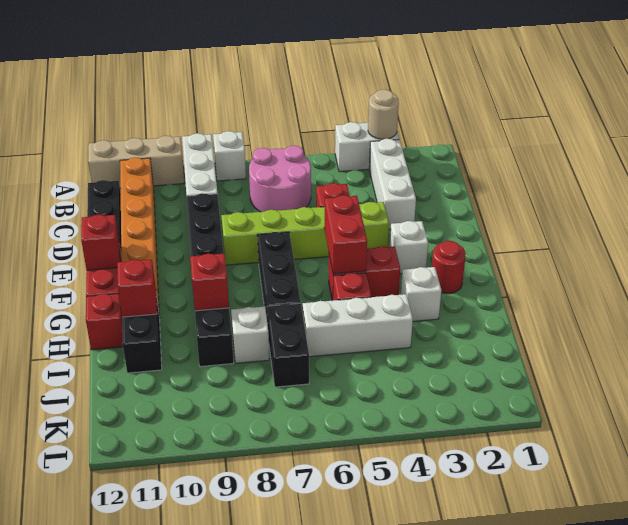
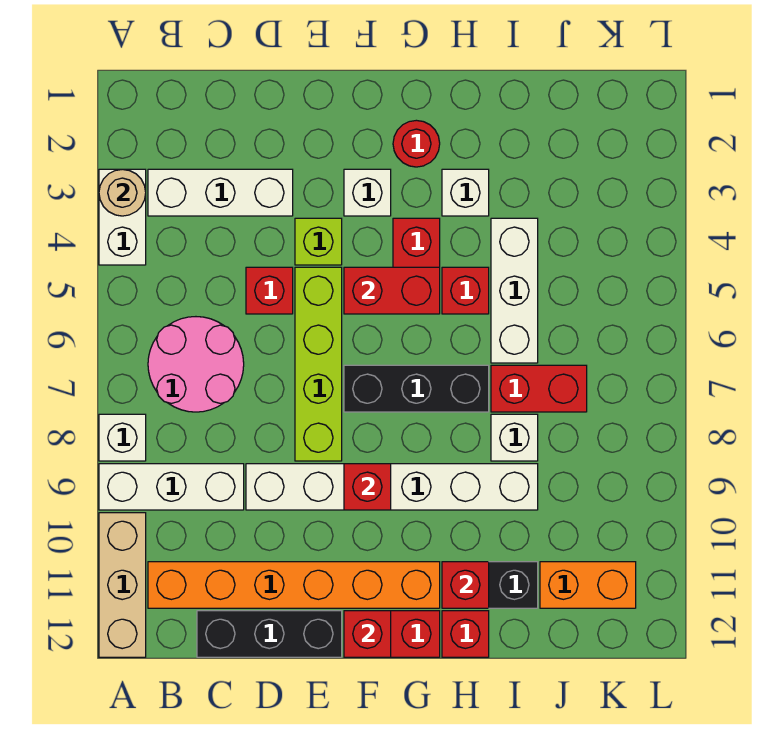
black brick D9:I9 level 1 -> white brick D9:I9 level 1
red brick H9 level 2 -> red brick F9 level 2
black brick I7:J7 level 1 -> red brick I7:J7 level 1
none -> orange brick J11:K11 level 1

